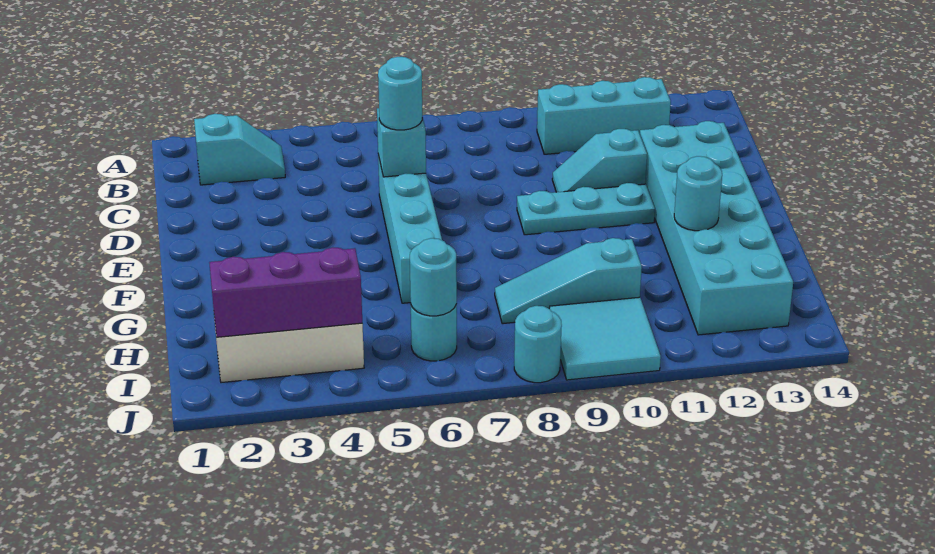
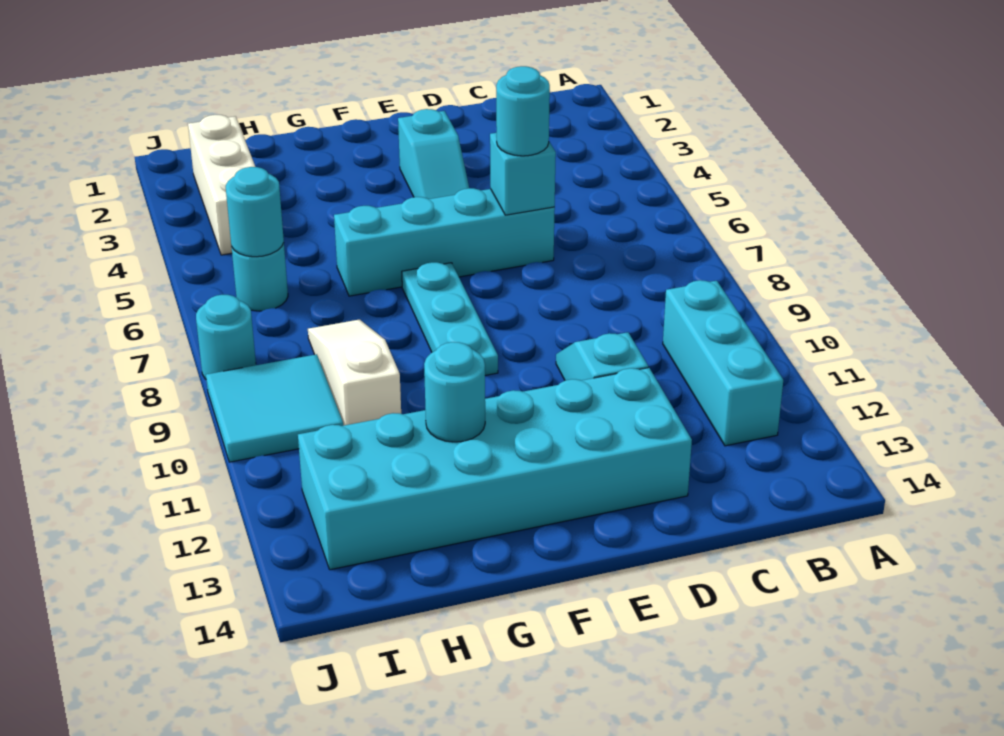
cyan slope B2:B3 level 1 top 2 -> cyan slope E3:E4 level 1 top 3
cyan plate E9:E11 level 1 -> cyan plate F7:F9 level 1
cyan slope H8:H10 level 1 top 10 -> white slope H8:H10 level 1 top 10
purple brick I2:I4 level 2 -> none

